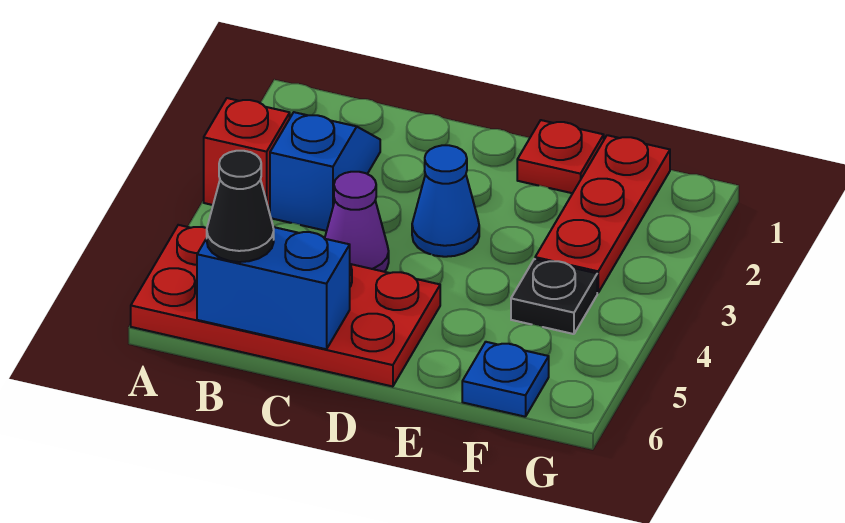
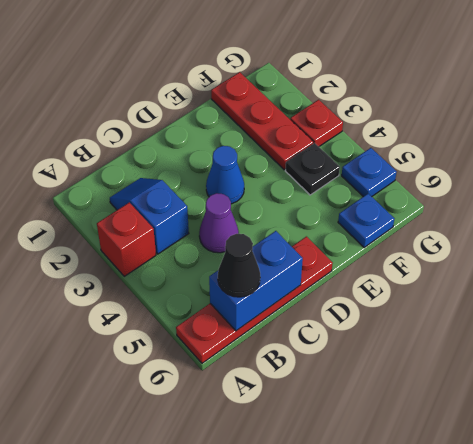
red plate A5:D6 level 1 -> red plate A6:D6 level 1
red plate E1 level 1 -> red plate G3 level 1
none -> blue plate G5 level 1

